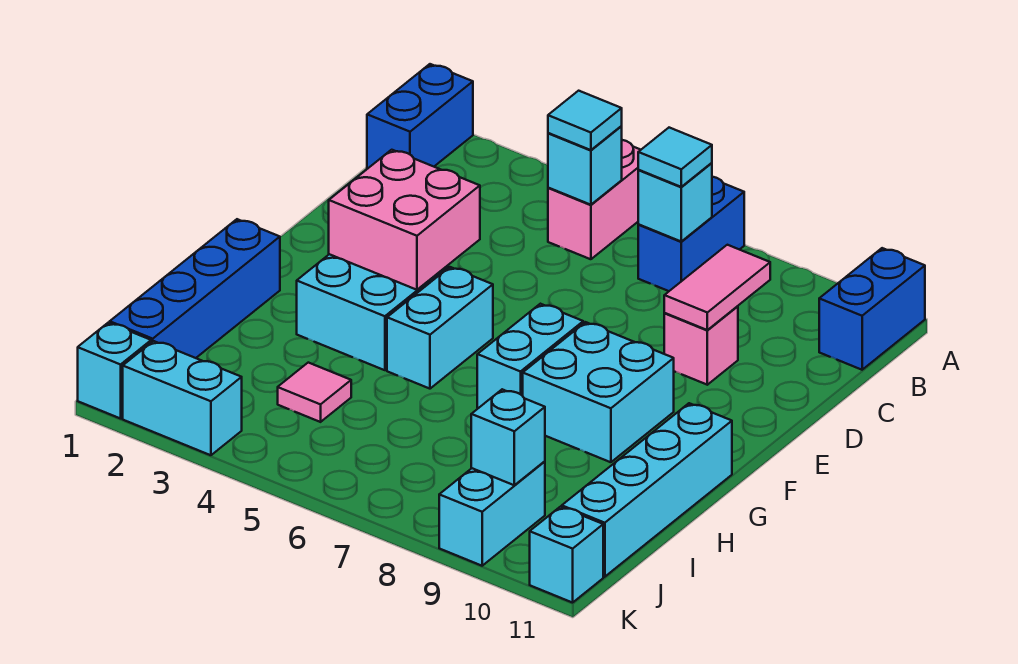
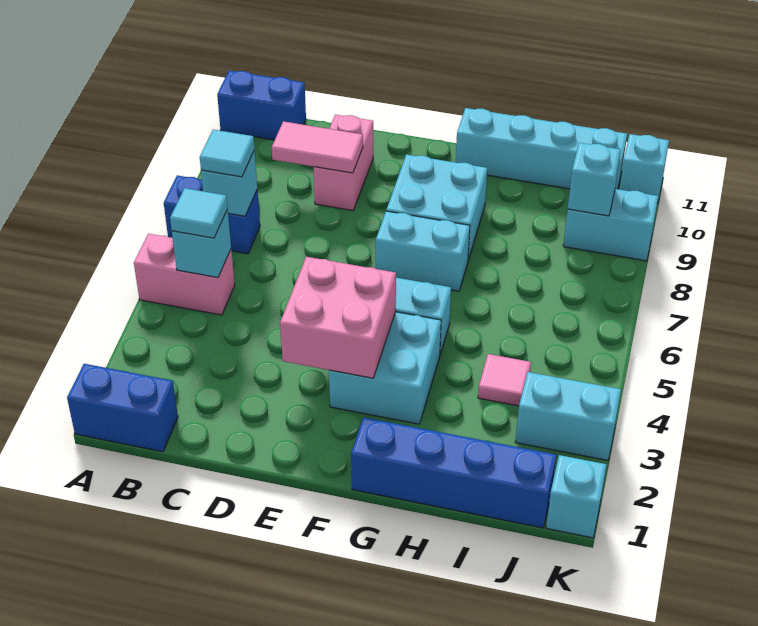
pink brick D9 level 1 -> pink brick D9:D10 level 1
cyan brick K2:K3 level 1 -> cyan brick J3:K3 level 1

